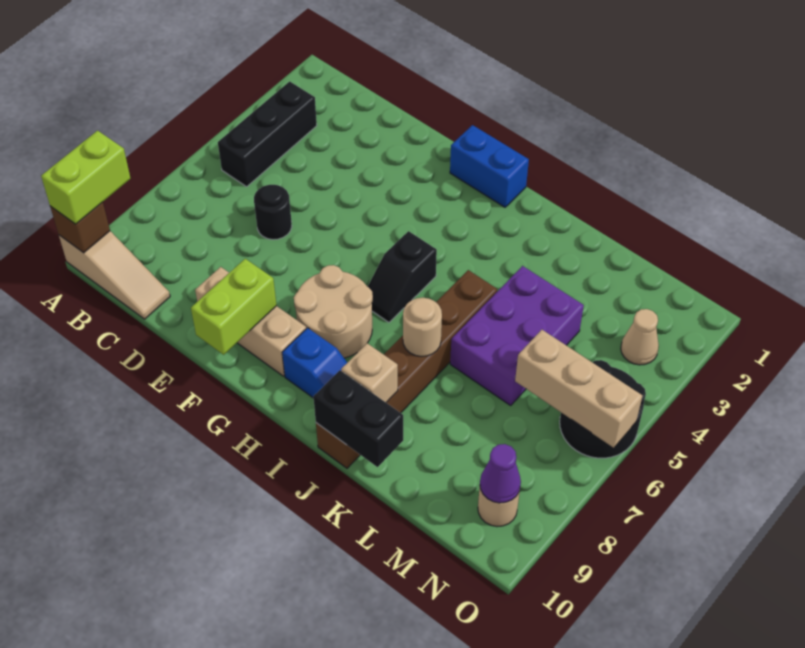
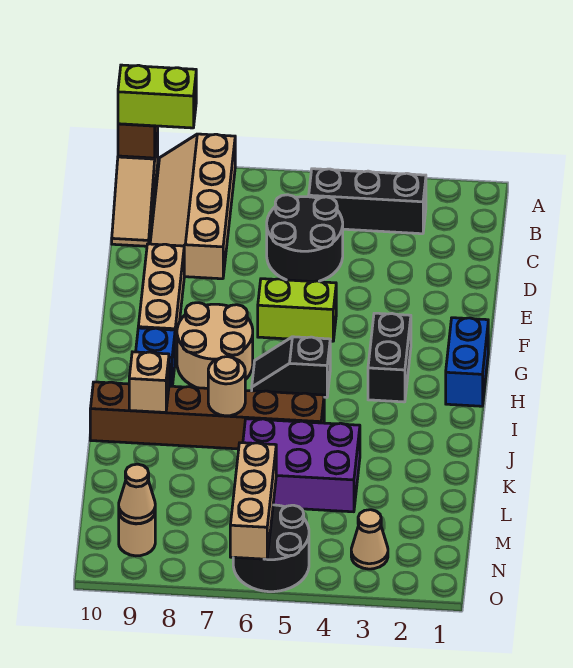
none -> tan slope A8:D9 level 1 top 8
black round brick D6 level 1 -> black round brick C5:D6 level 1
lime brick F9:F10 level 2 -> lime brick F5:F6 level 1
black brick J10:K10 level 2 -> black brick G3:H3 level 1
purple cone N9 level 2 -> tan cone N9 level 2

